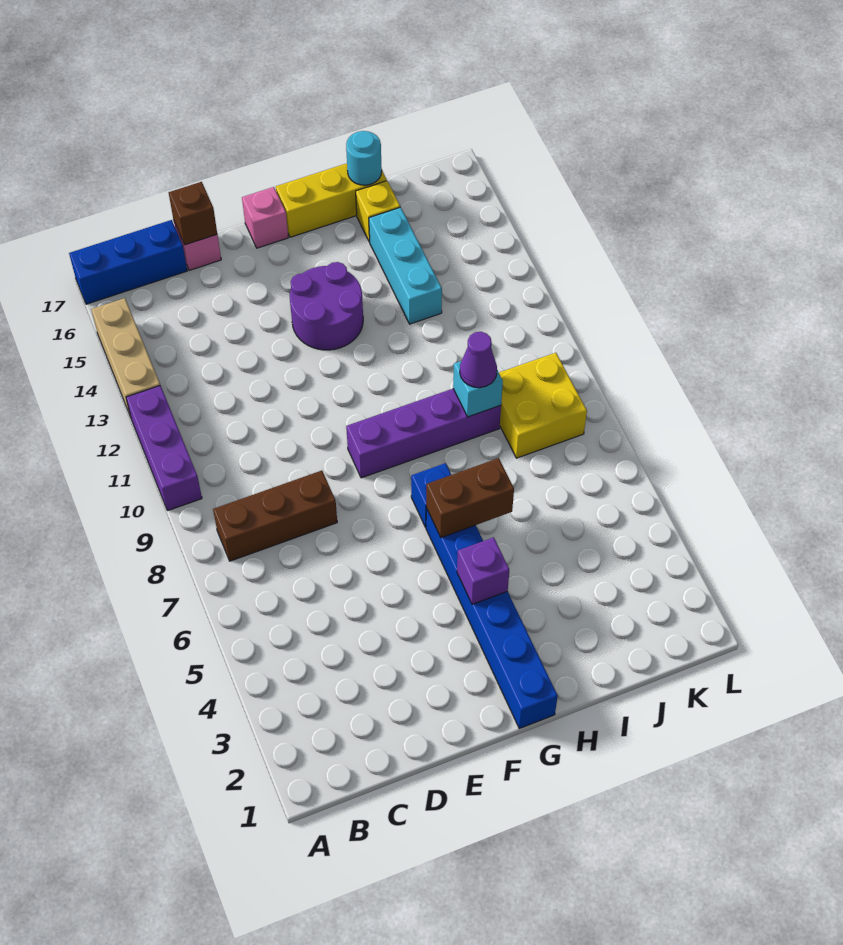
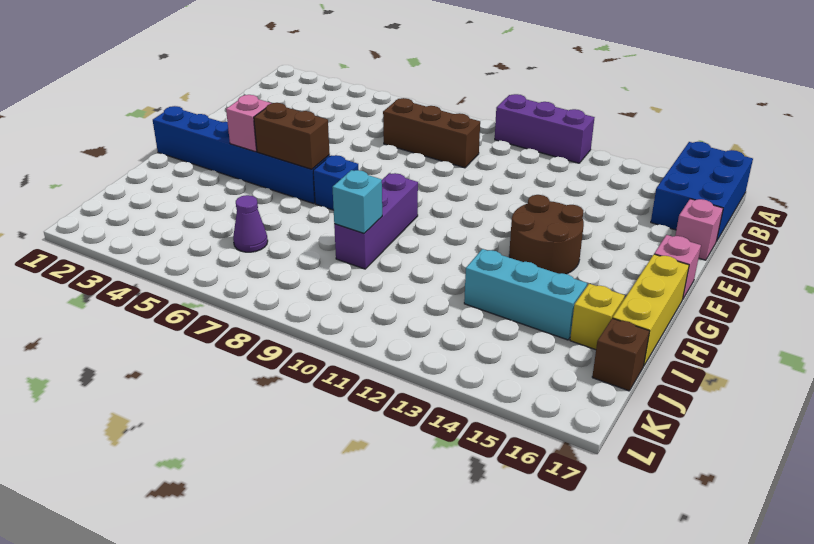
tan brick A13:A15 level 1 -> none
blue brick A17:C17 level 1 -> blue brick A16:C17 level 1
brown brick B8:D8 level 1 -> brown brick C7:C9 level 1
brown brick D17 level 2 -> brown brick J17 level 1
purple brick F9:I9 level 1 -> purple brick G9:I9 level 1
purple round brick F13:G14 level 1 -> brown round brick F13:G14 level 1
purple brick G4 level 2 -> pink brick G4 level 2
brown brick G6:H6 level 2 -> brown brick G5:G6 level 2
purple cone I9 level 3 -> purple cone J6 level 1
cyan round brick I17 level 2 -> none
yellow brick J8:K9 level 1 -> none

